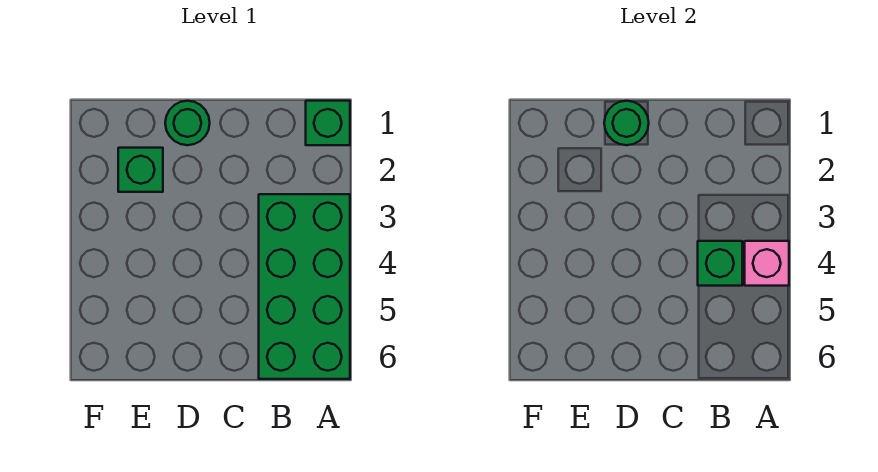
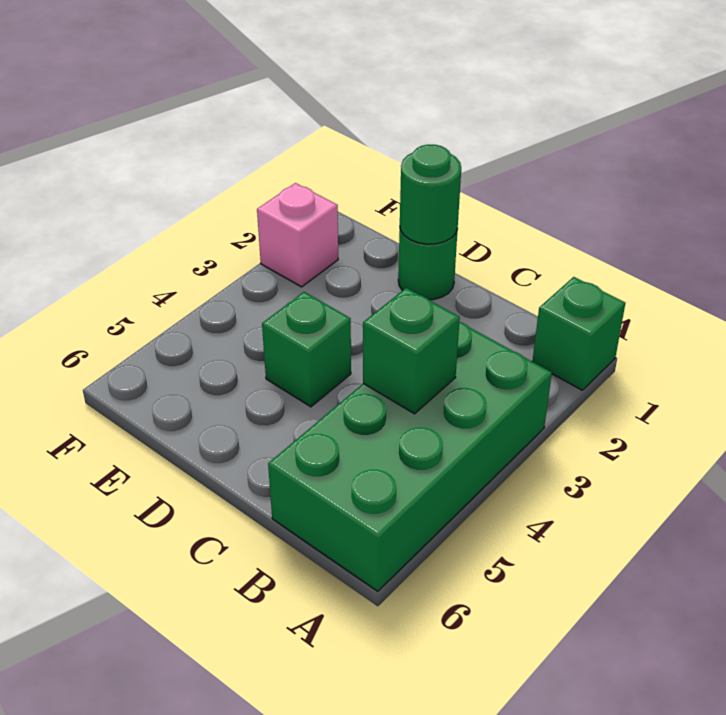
pink brick A4 level 2 -> pink brick F2 level 1
green brick E2 level 1 -> green brick D4 level 1

